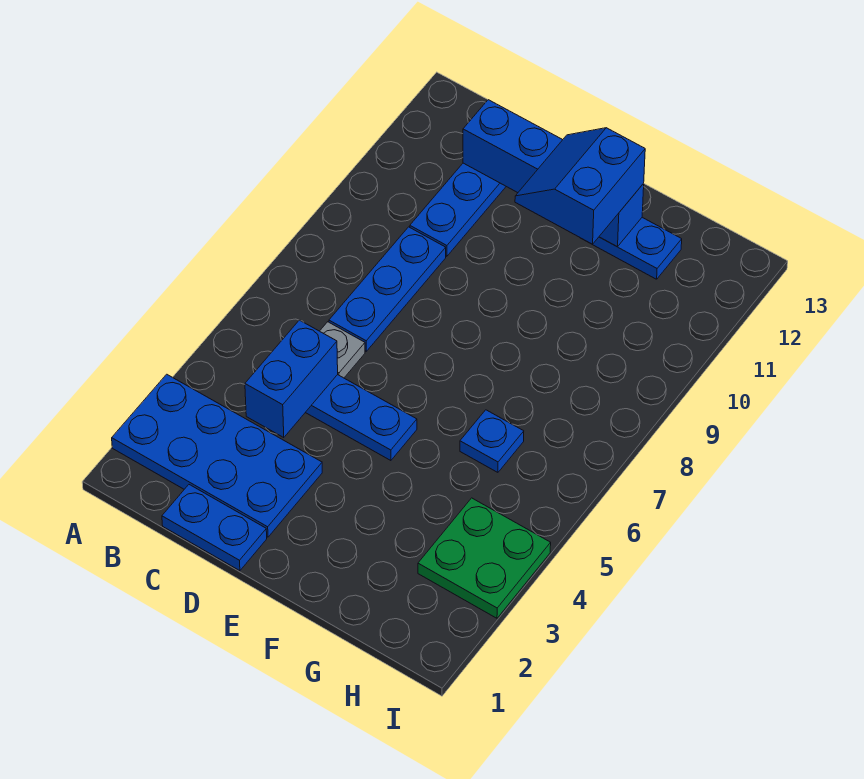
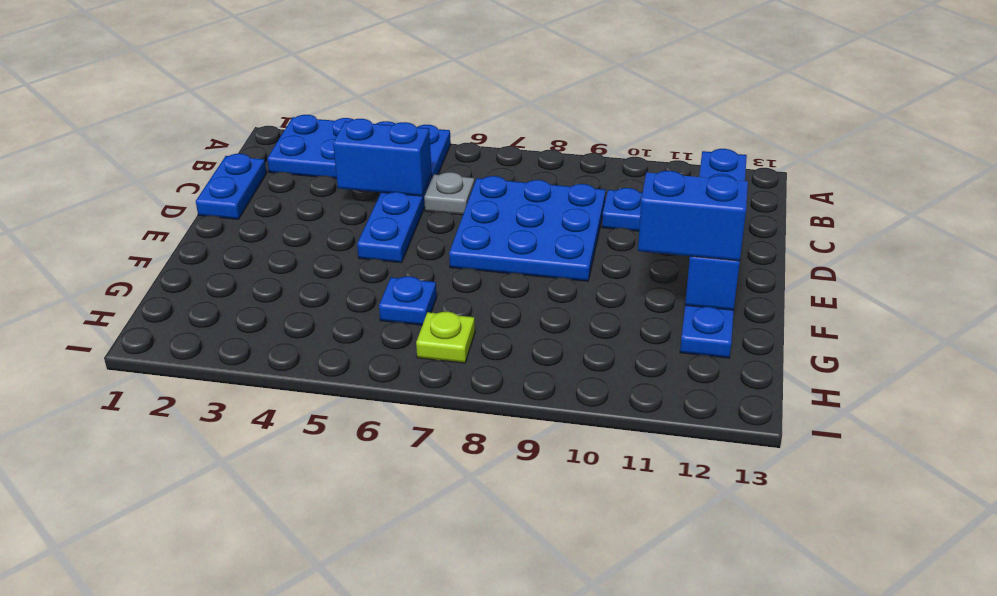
blue plate A2:D3 level 1 -> blue plate A2:B5 level 1
blue plate C7:C9 level 1 -> blue plate C7:E9 level 1
green plate H3:I4 level 1 -> none
none -> lime plate H7 level 1

